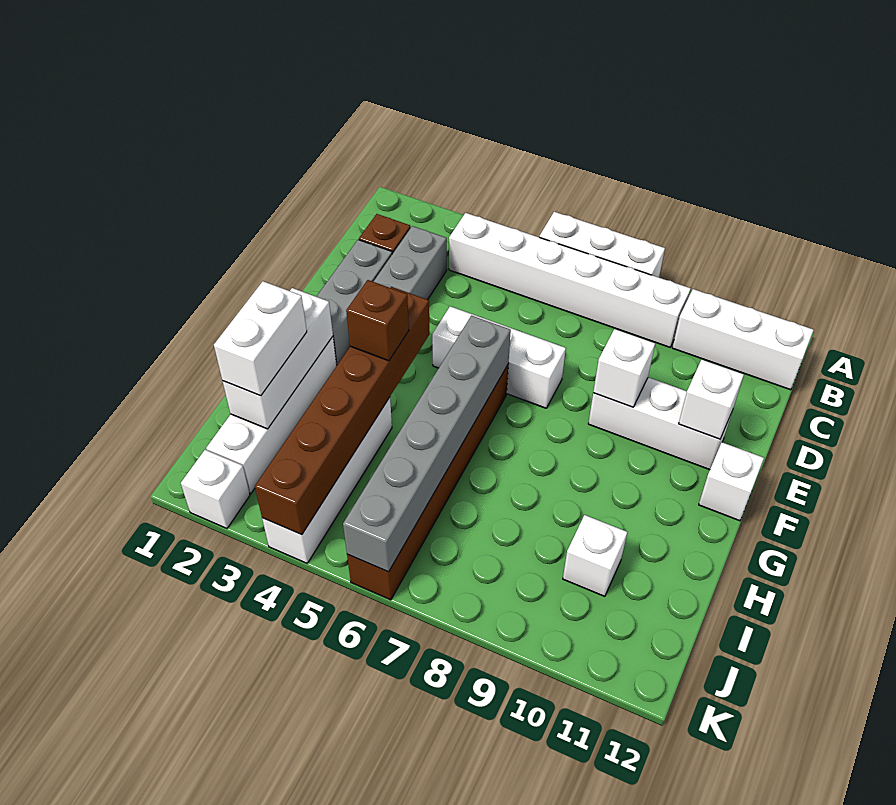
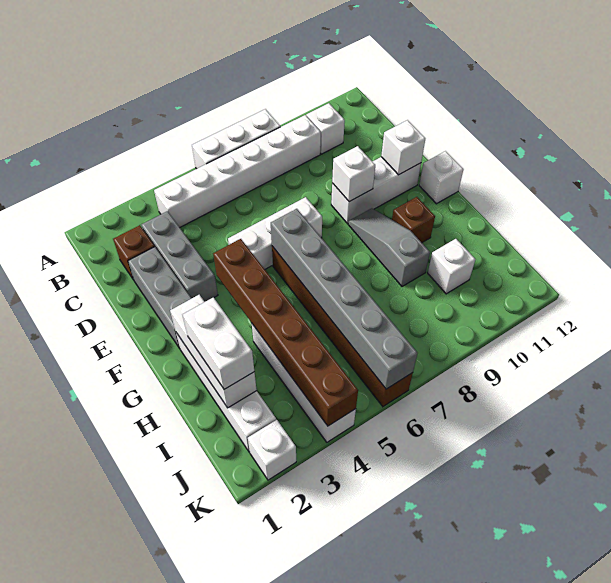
white brick B10:B12 level 1 -> white brick B10 level 1
none -> grey slope F9:H9 level 1 top H
brown brick G4 level 3 -> brown brick G10 level 1

